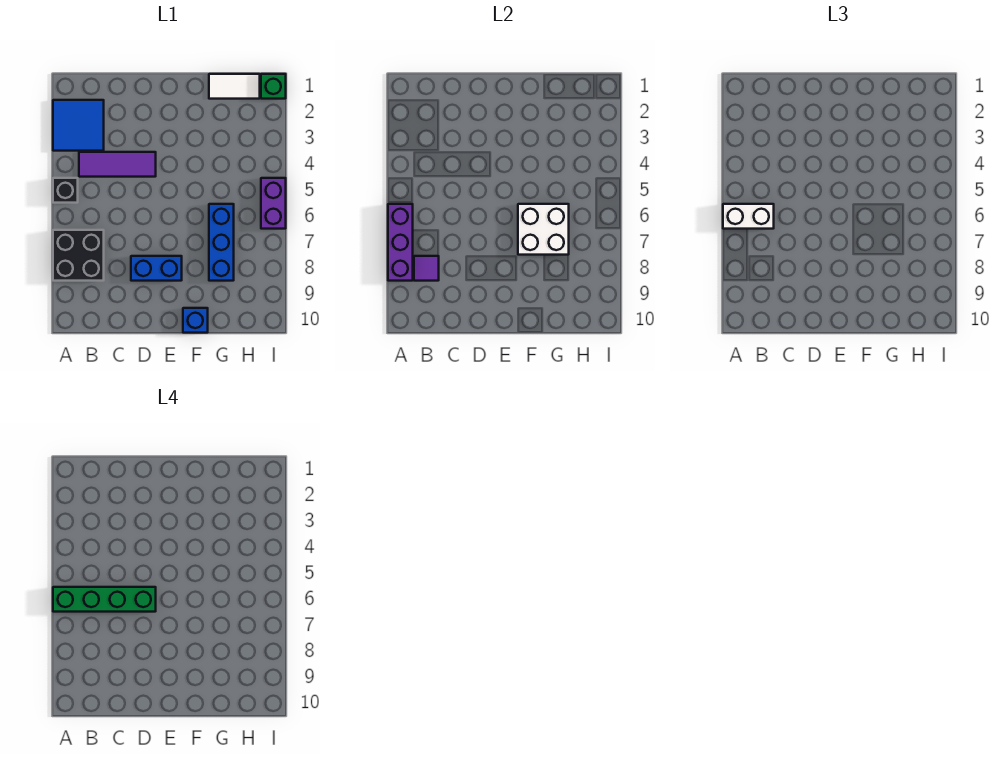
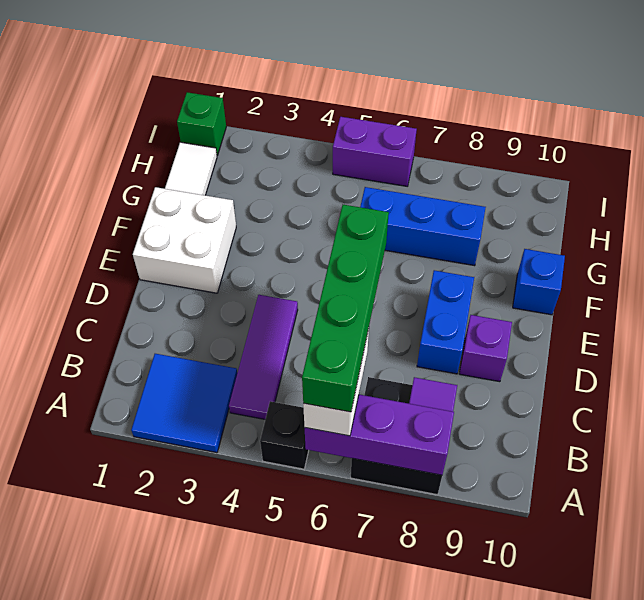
none -> purple brick D9 level 1
white brick F6:G7 level 2 -> white brick E1:F2 level 1

